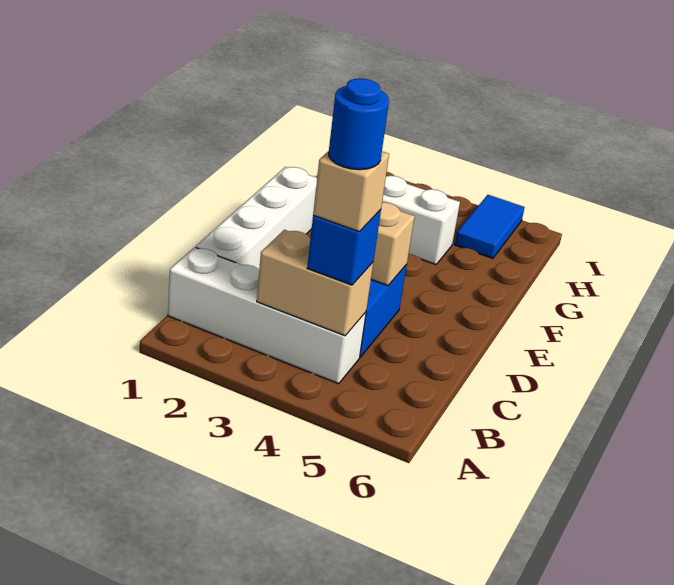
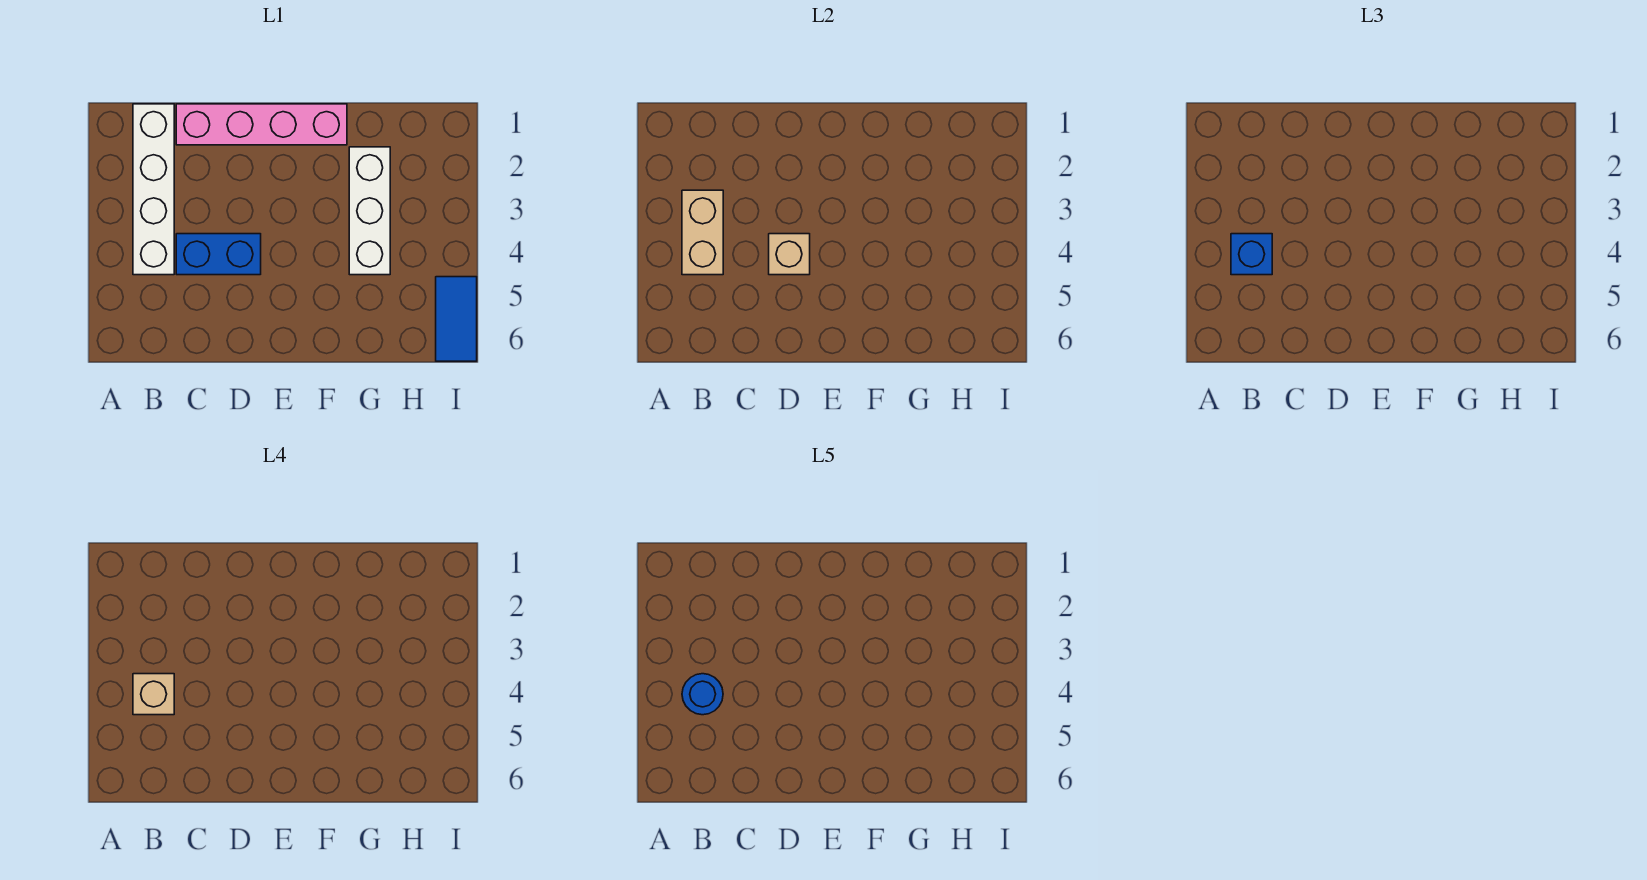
white brick C1:F1 level 1 -> pink brick C1:F1 level 1
blue tile H5:I5 level 1 -> blue tile I5:I6 level 1

